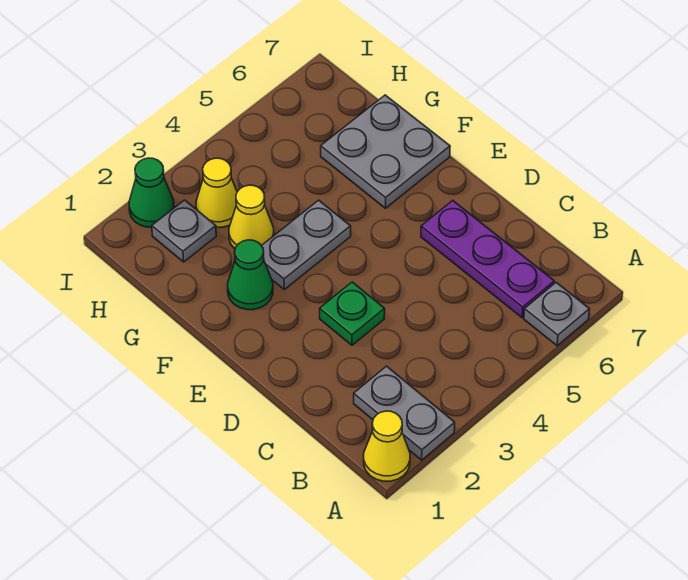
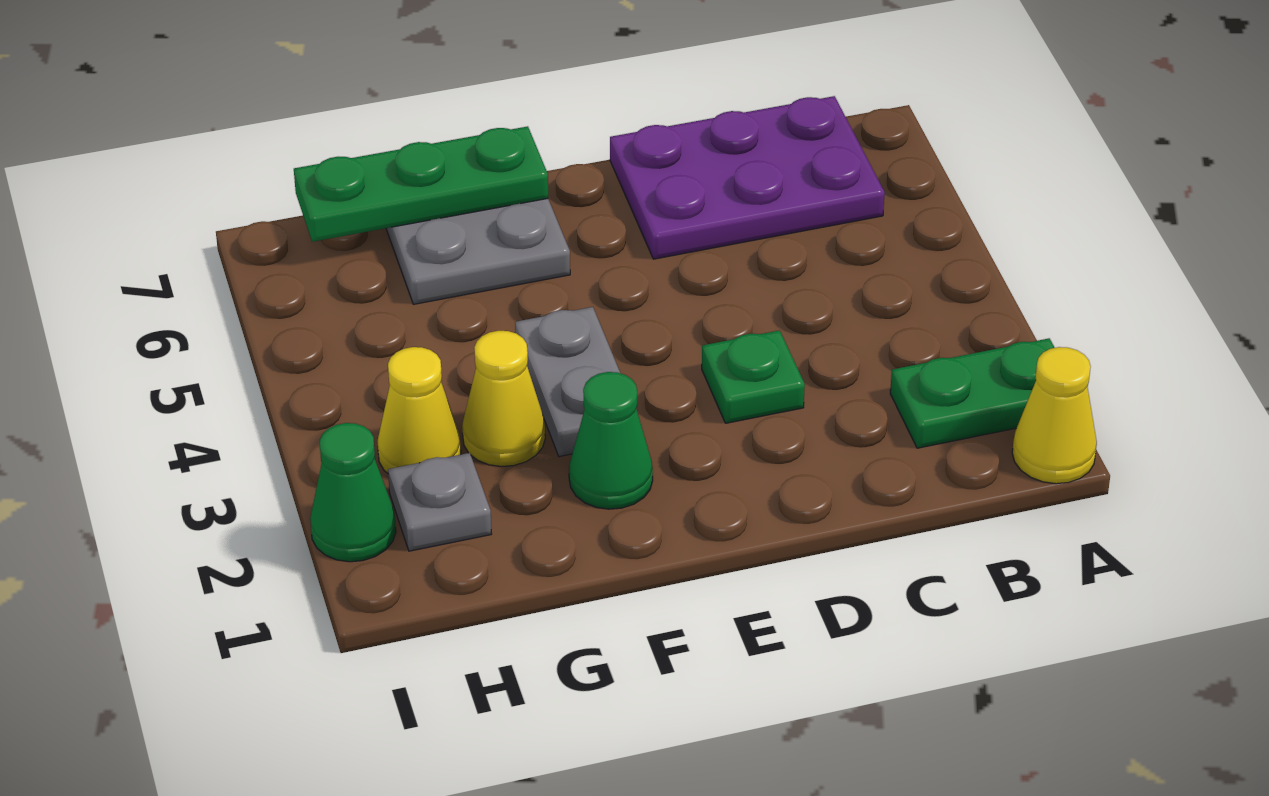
grey plate A2:B2 level 1 -> green plate A2:B2 level 1
grey plate A6 level 1 -> none
purple plate B6:D6 level 1 -> purple plate B6:D7 level 1
none -> green plate F7:H7 level 2

